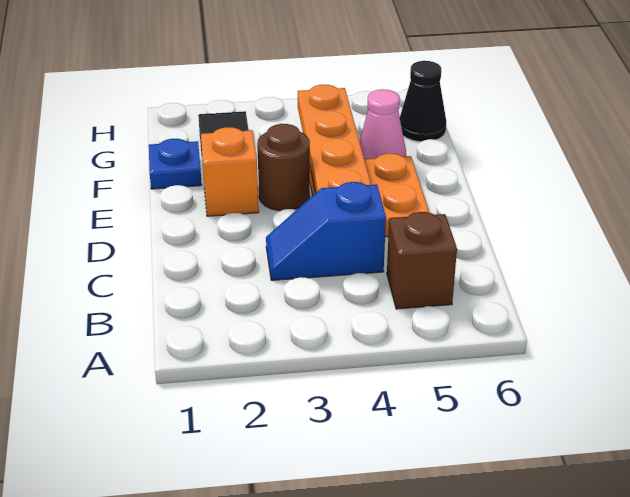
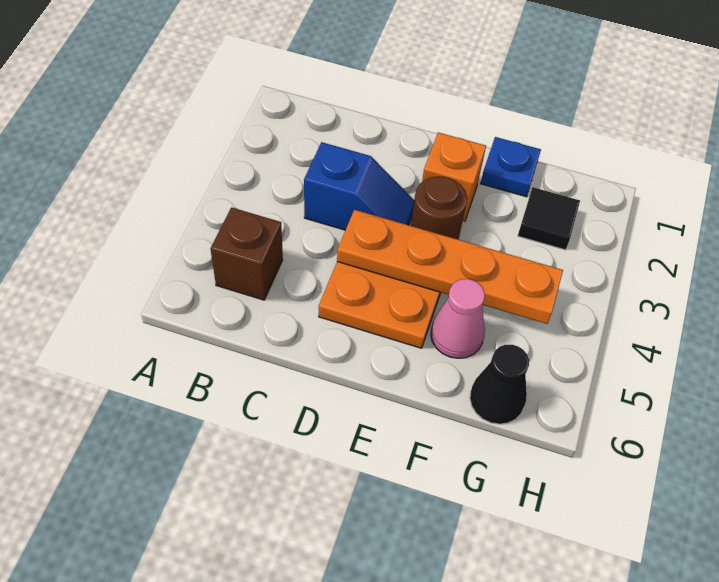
blue slope C3:C4 level 1 top 4 -> blue slope C3:D3 level 1 top C

